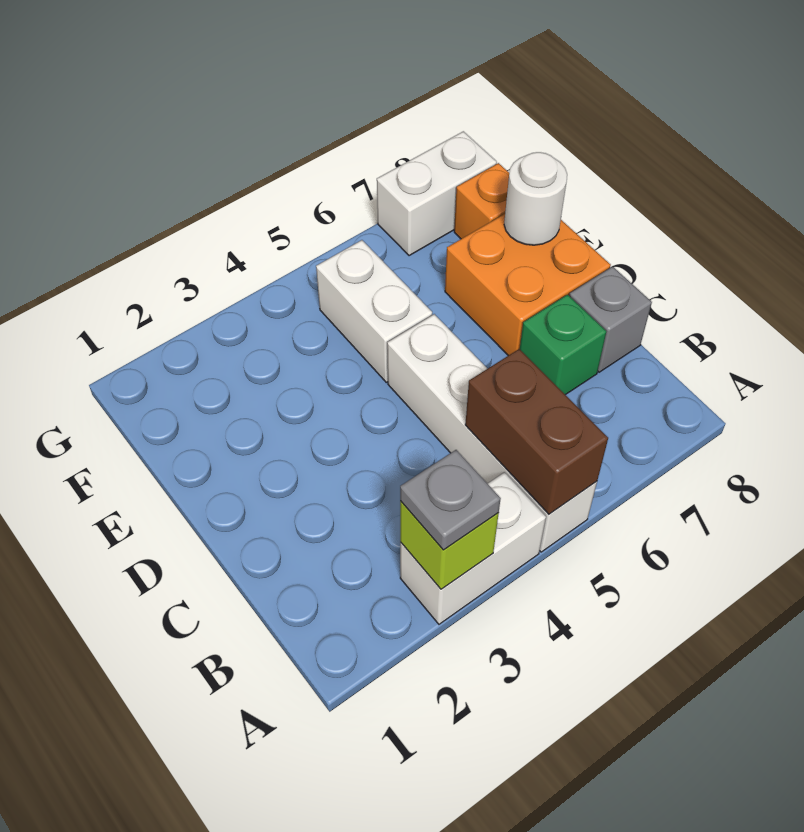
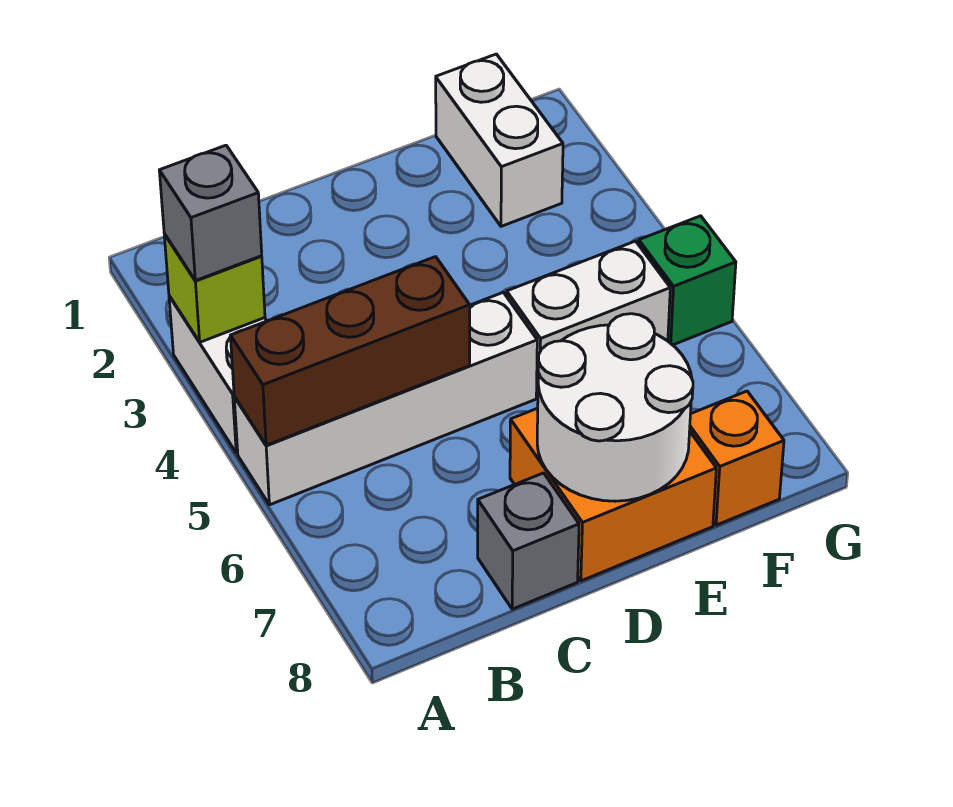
grey plate A3 level 3 -> grey brick A3 level 3
brown brick A5:B5 level 2 -> brown brick A5:C5 level 2
green brick C7 level 1 -> green brick G5 level 1
white round brick E8 level 2 -> white round brick D7:E8 level 2
white brick G7:G8 level 1 -> white brick F1:F2 level 1

